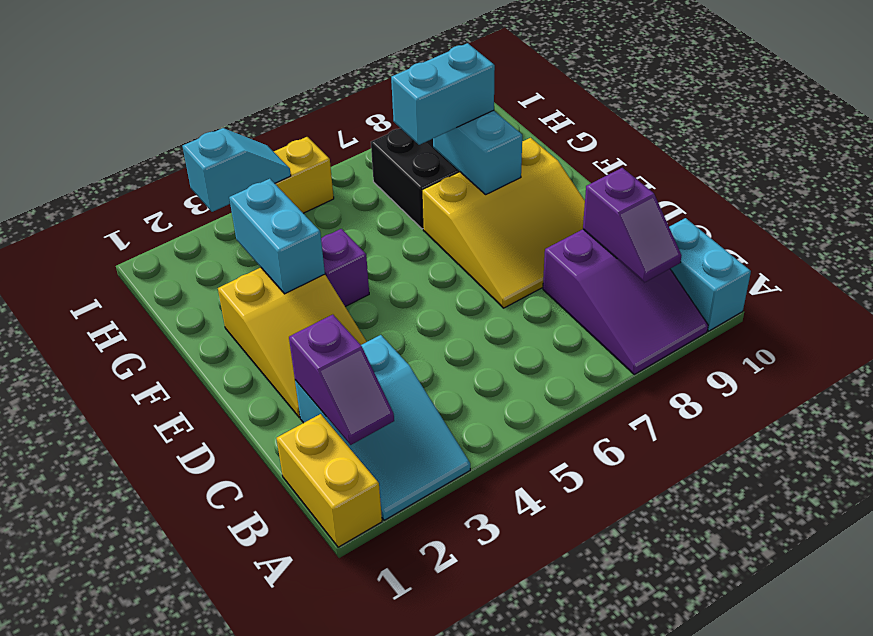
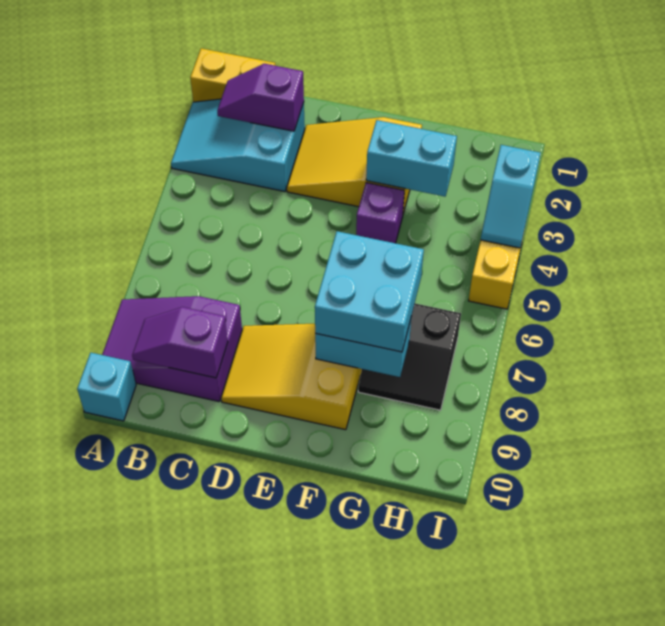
cyan brick A10:B10 level 1 -> cyan brick A10 level 1
yellow slope D7:F9 level 1 top F -> yellow slope D8:F9 level 1 top F
cyan brick G7:G8 level 3 -> cyan brick F7:G8 level 3

